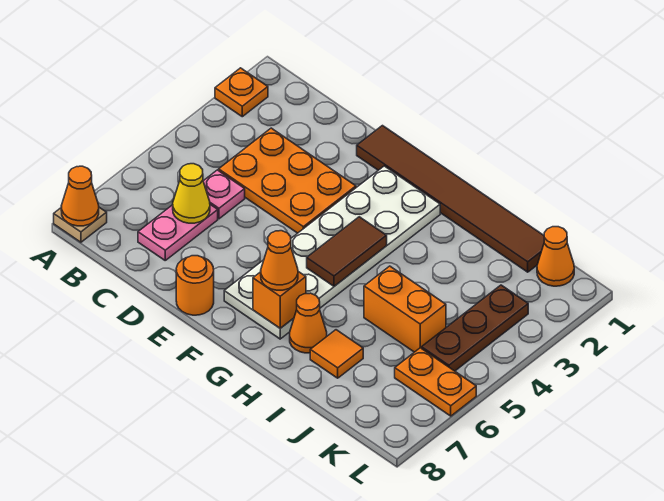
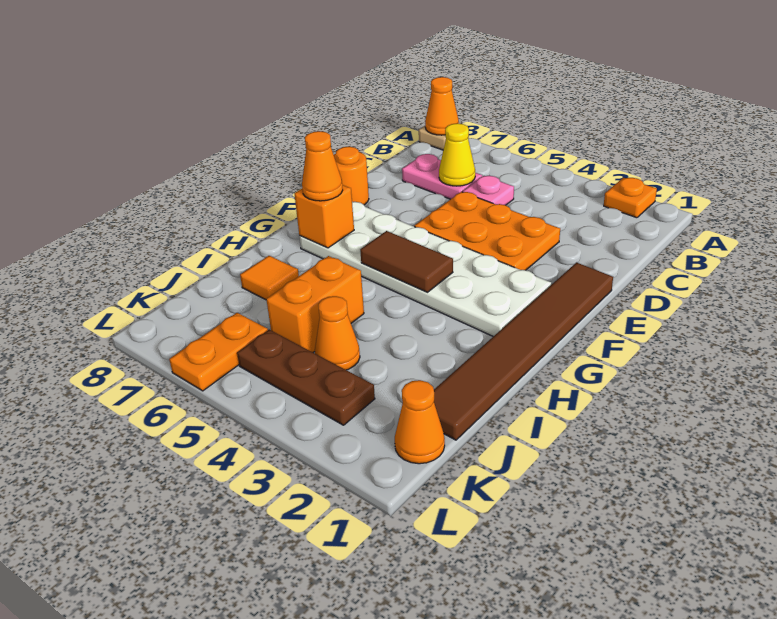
orange plate C3:E4 level 1 -> orange plate D3:E5 level 1
orange cone H7 level 1 -> orange cone J4 level 1

